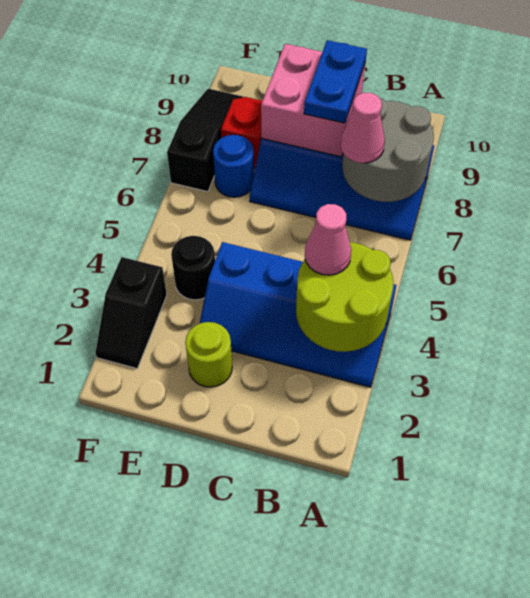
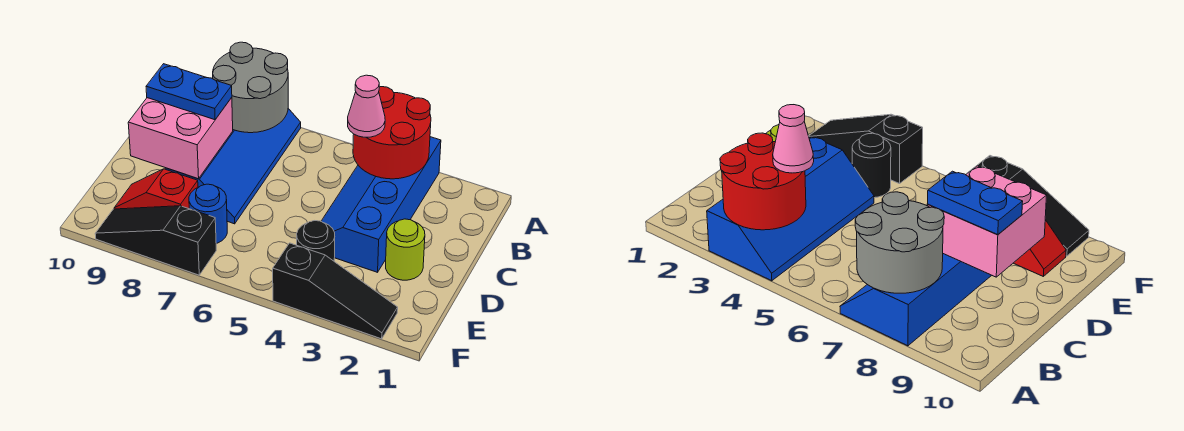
blue slope A3:D4 level 1 top 4 -> blue slope A3:D4 level 1 top 3
lime round brick A3:B4 level 2 -> red round brick A3:B4 level 2
pink cone B7 level 3 -> none
black slope F2:F3 level 1 top 3 -> black slope F2:F4 level 1 top 4

